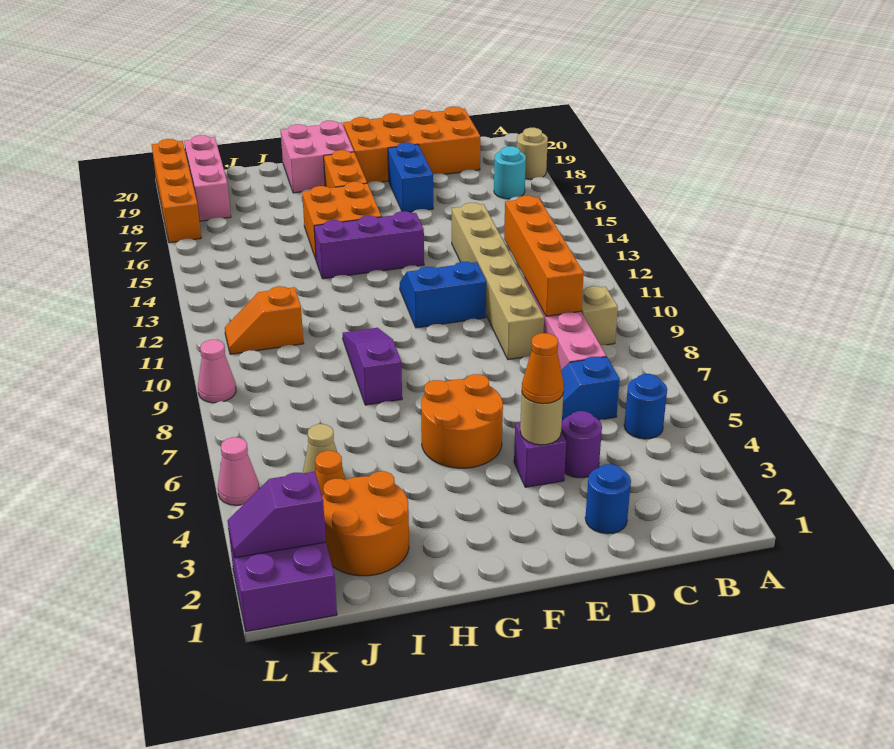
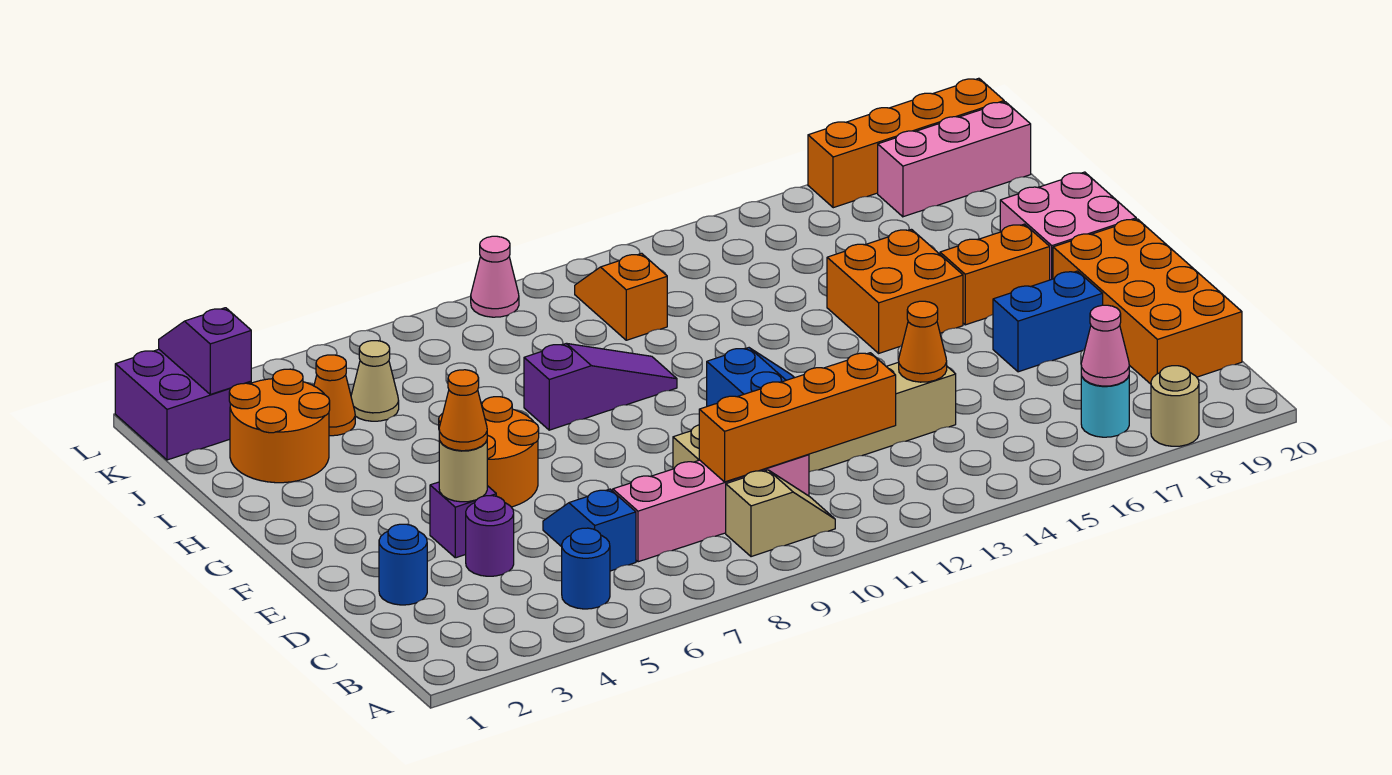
none -> orange cone D14 level 2
purple brick F14:H14 level 1 -> none
pink cone L5 level 1 -> pink cone B17 level 2

